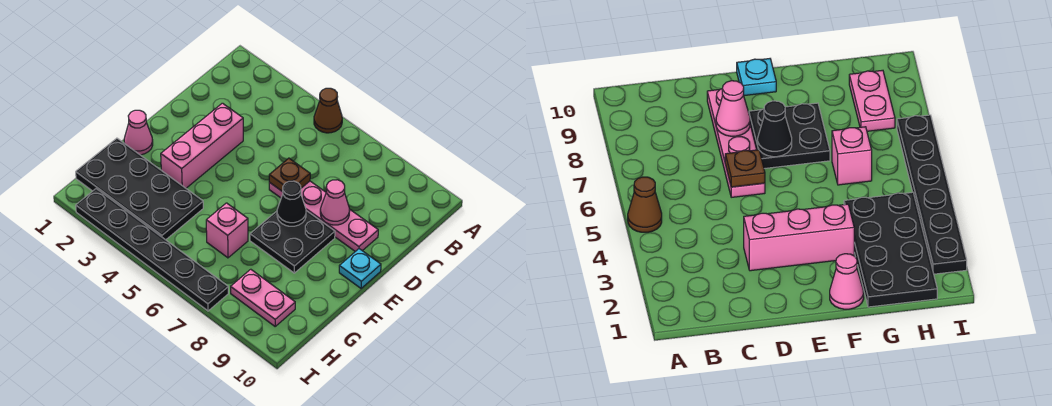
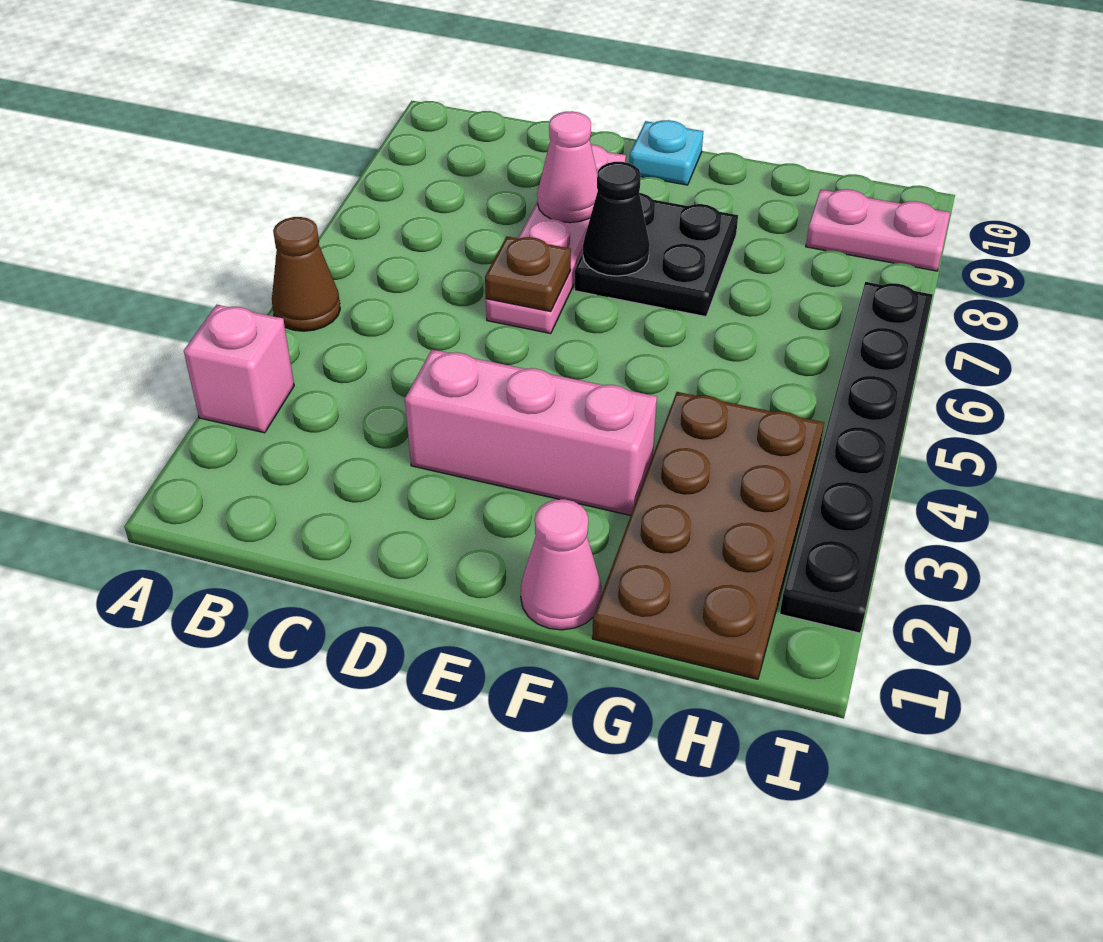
black plate G1:H4 level 1 -> brown plate G1:H4 level 1
pink brick G6 level 1 -> pink brick A3 level 1
pink plate H8:H9 level 1 -> pink plate H9:I9 level 1

